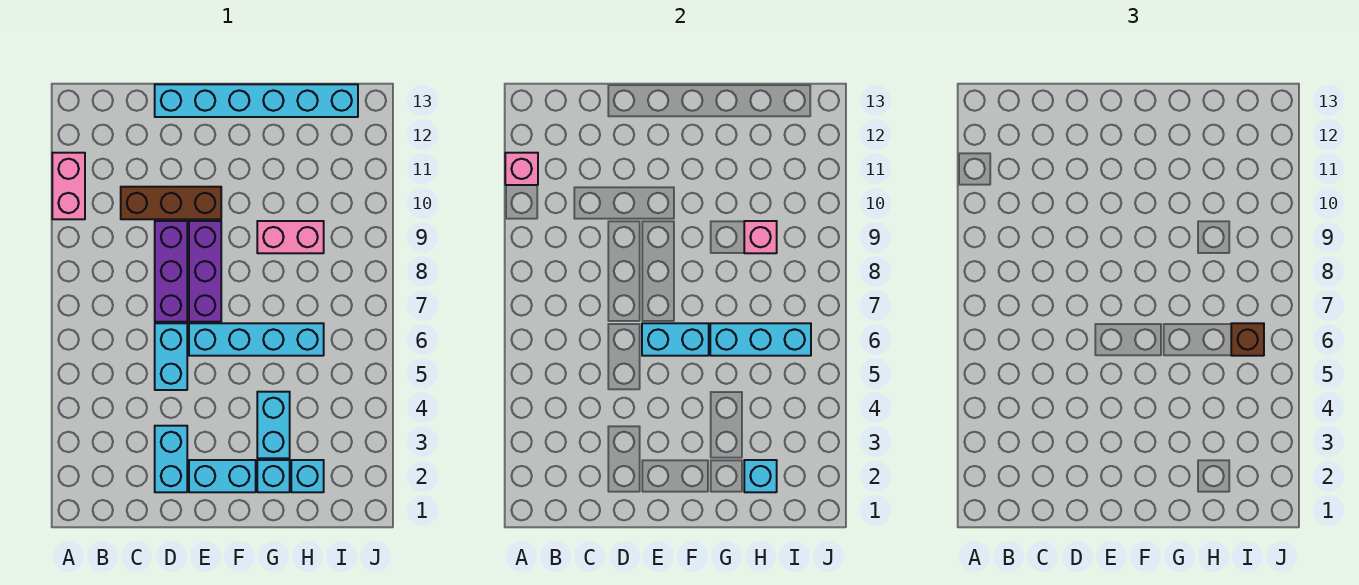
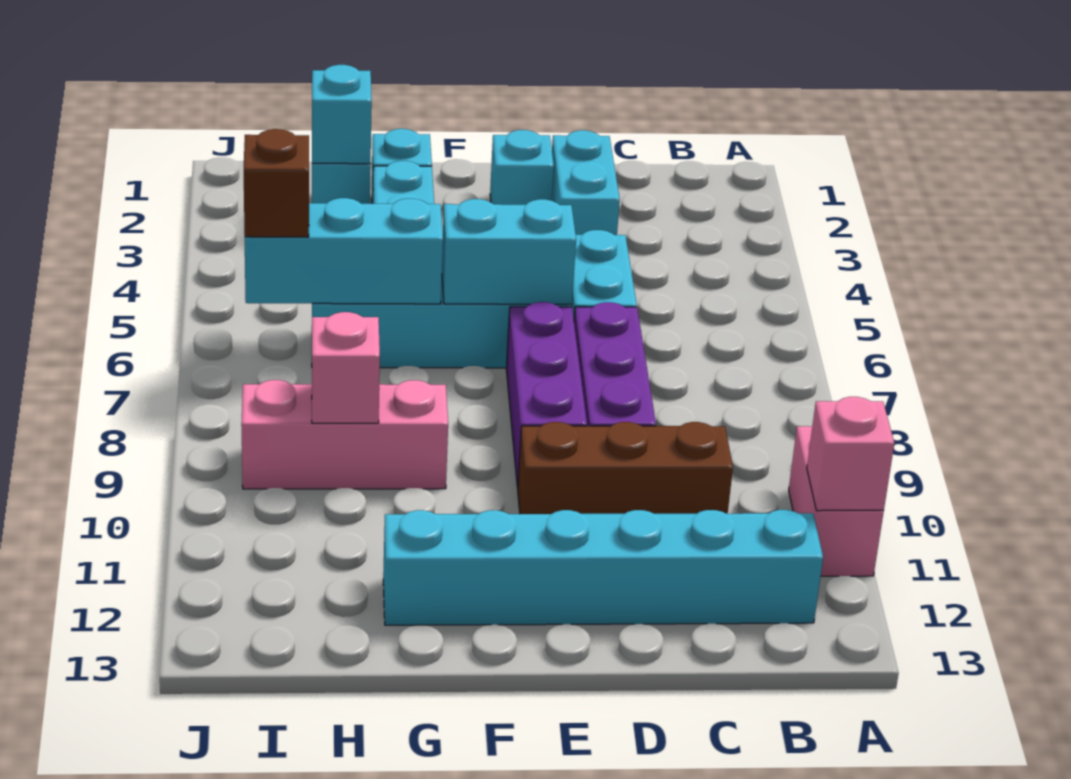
cyan brick D13:I13 level 1 -> cyan brick B12:G12 level 1
cyan brick E2:F2 level 1 -> cyan brick E2 level 1
pink brick G9:H9 level 1 -> pink brick G9:I9 level 1

